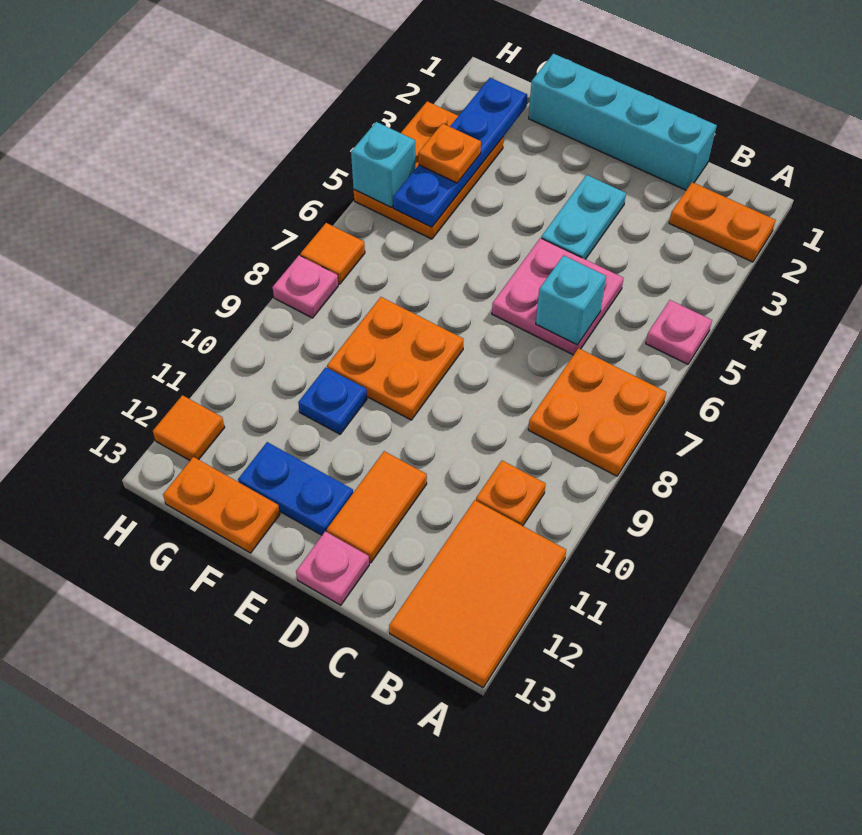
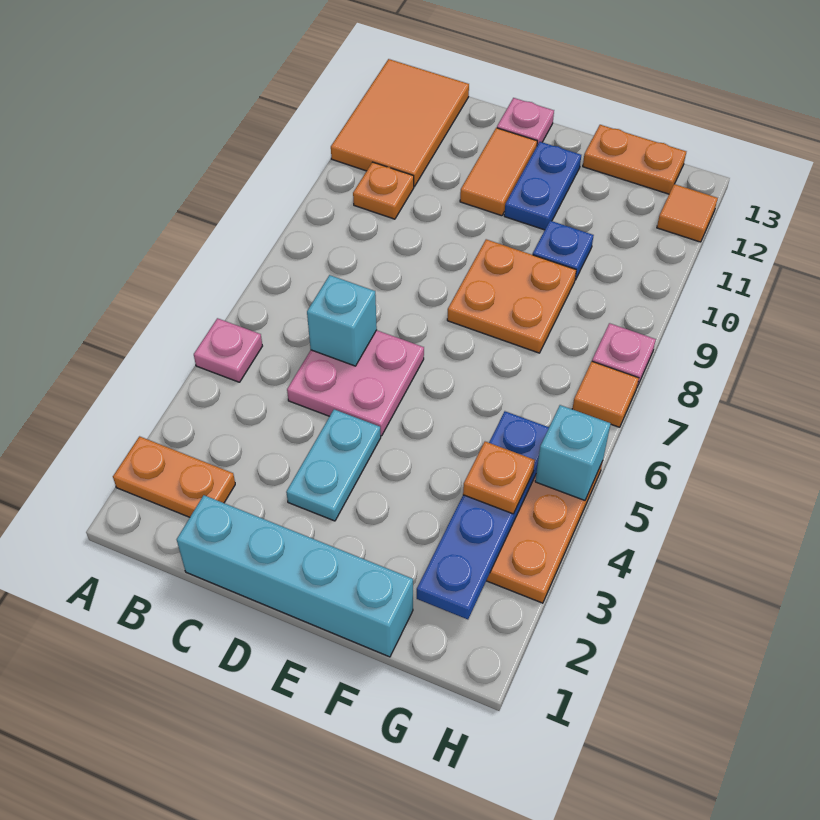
orange plate A7:B8 level 1 -> none
blue plate E12:F12 level 1 -> blue plate E11:E12 level 1

